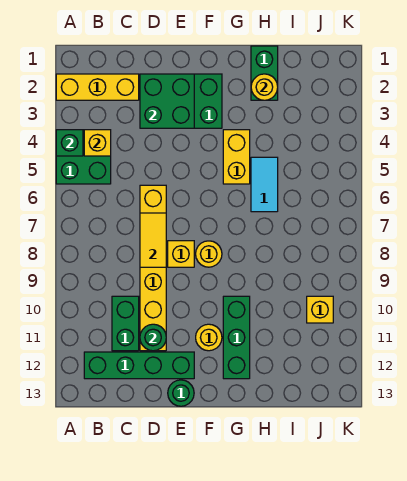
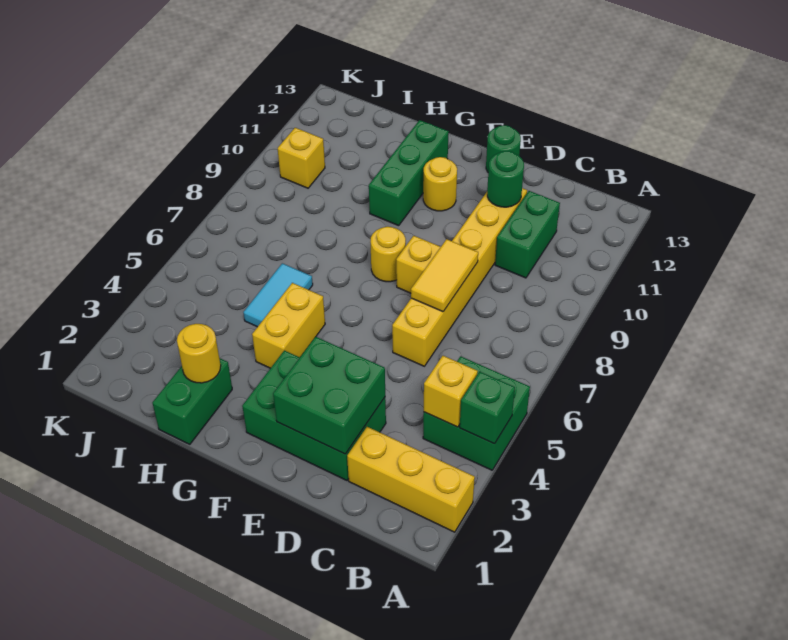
green brick B12:E12 level 1 -> none

